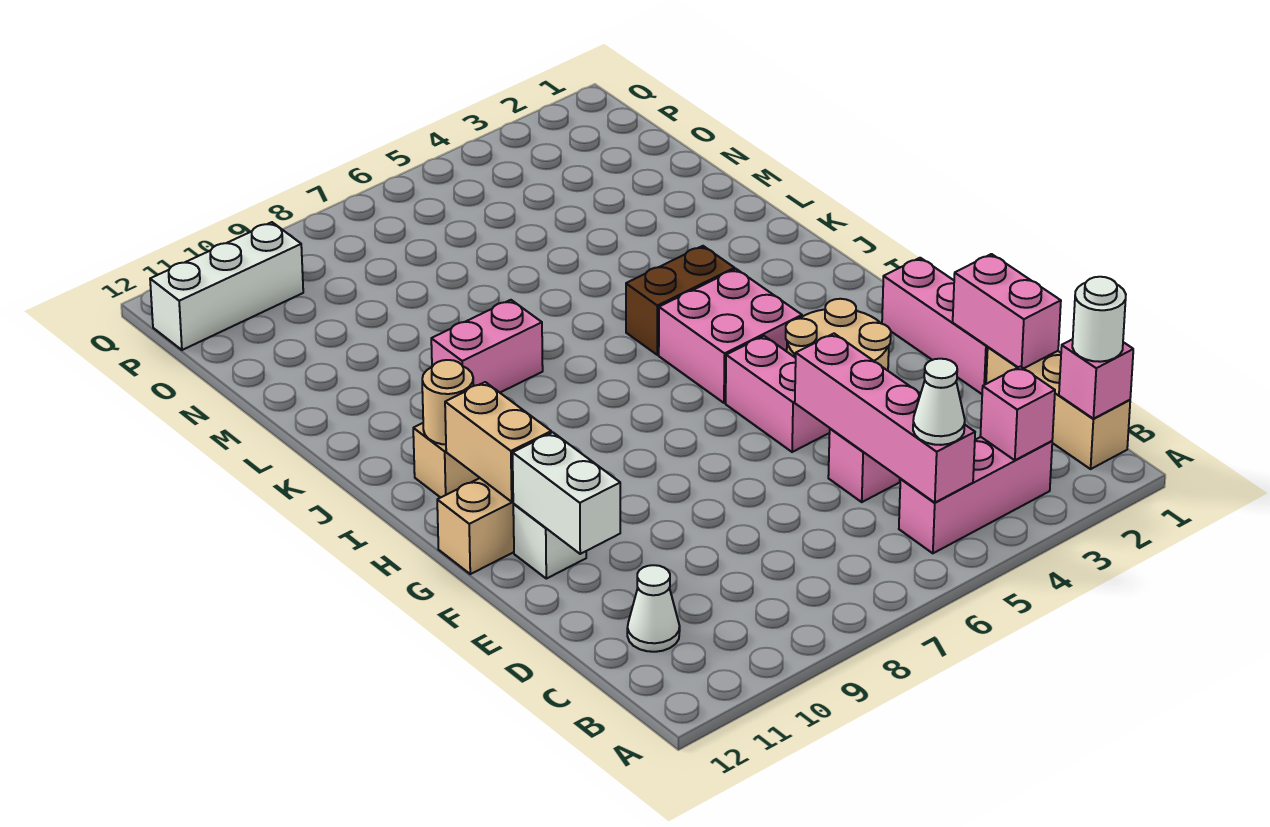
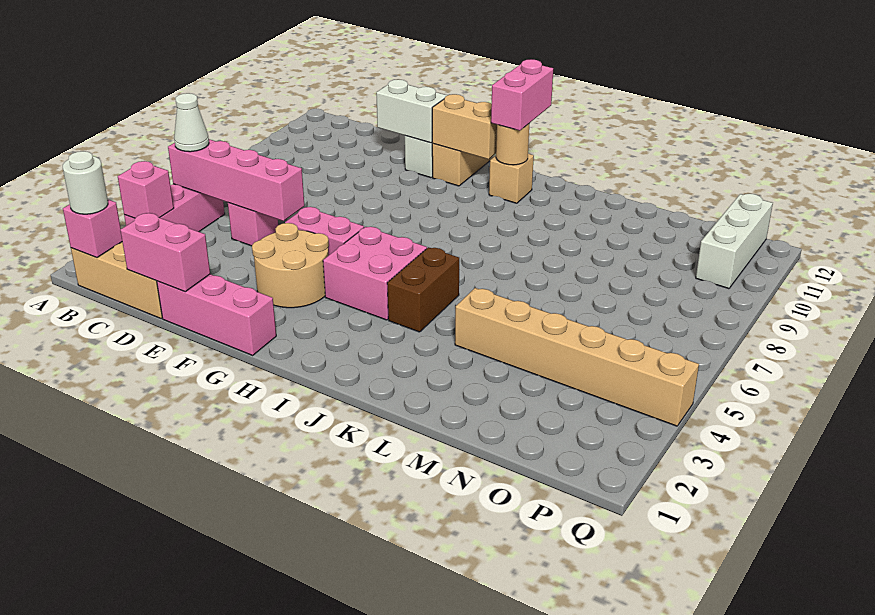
white cone C11 level 1 -> none
pink brick K8:K9 level 1 -> pink brick I11:I12 level 3
none -> tan brick L4:Q4 level 1

